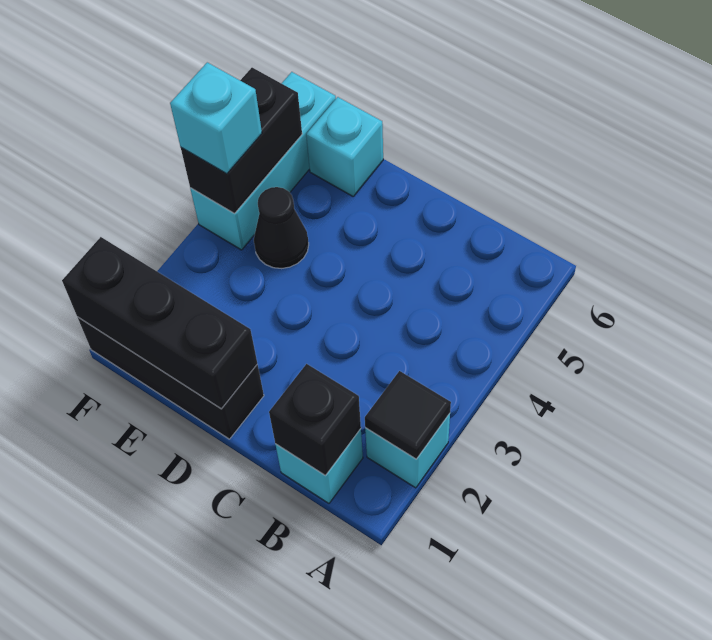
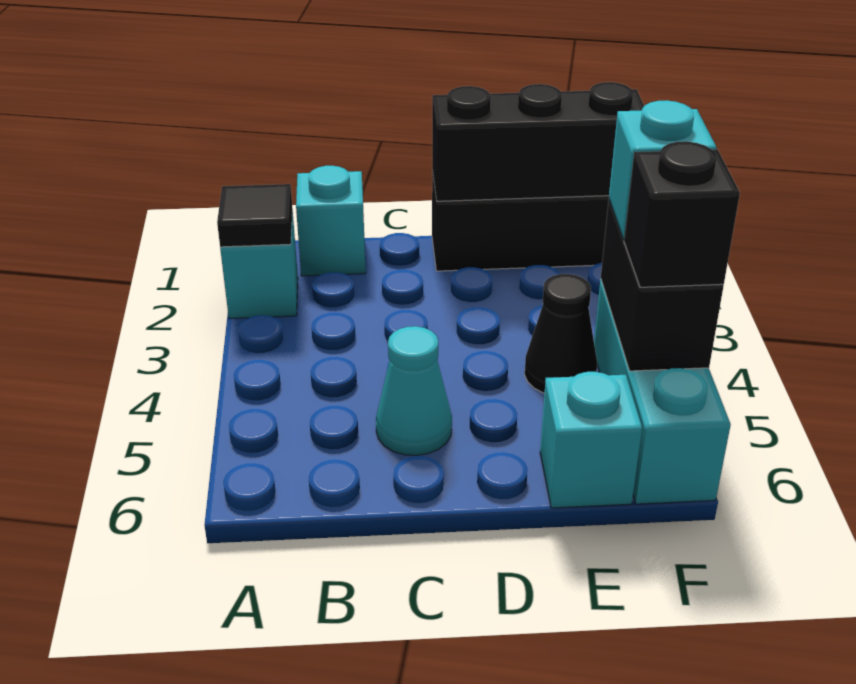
black brick B1 level 2 -> black brick F5 level 3
none -> cyan cone C5 level 1

